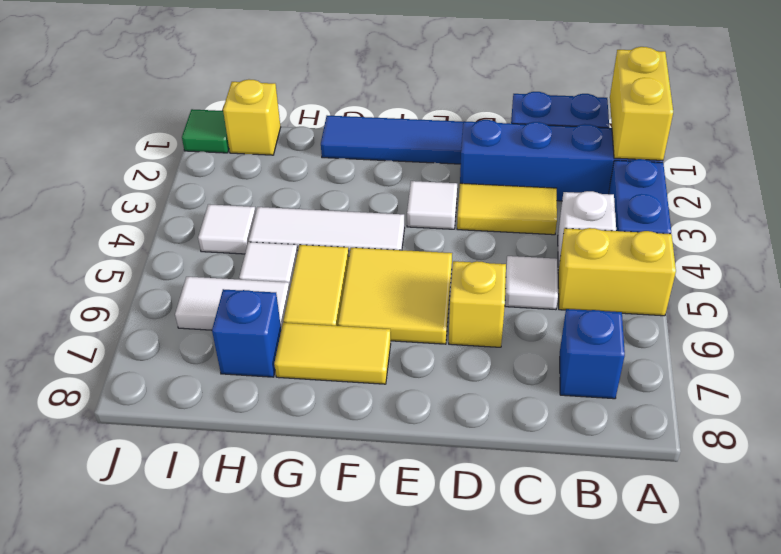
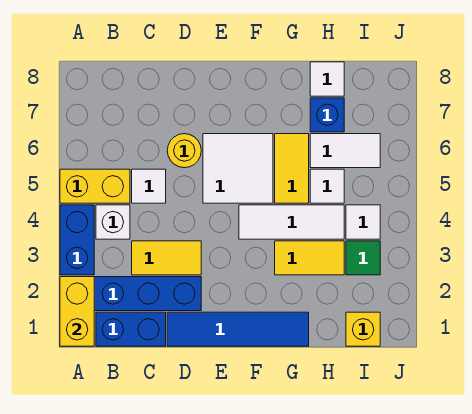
blue brick B7 level 1 -> none
yellow brick D6 level 1 -> yellow round brick D6 level 1
white tile E3 level 1 -> white tile H8 level 1
yellow tile E5:F6 level 1 -> white tile E5:F6 level 1
yellow tile F7:G7 level 1 -> yellow tile G3:H3 level 1
green tile J1 level 1 -> green tile I3 level 1

